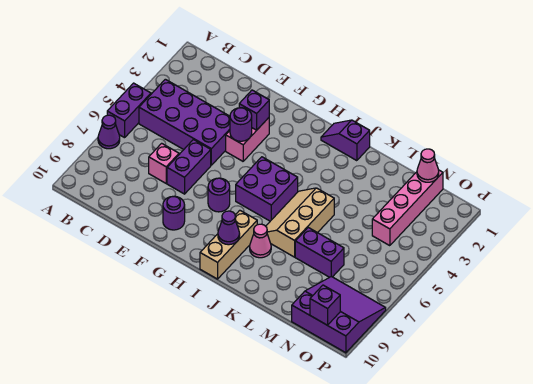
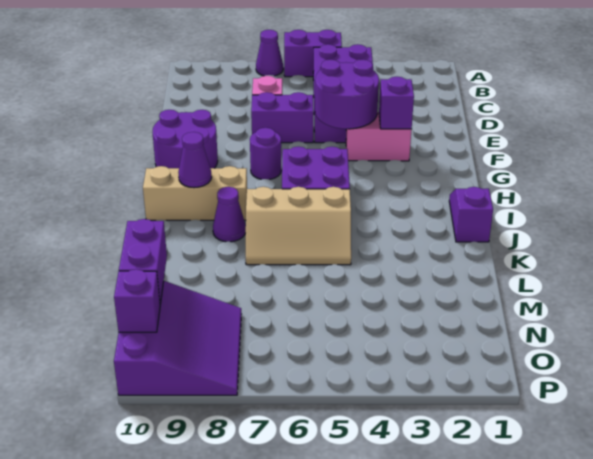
purple round brick F4 level 2 -> purple round brick E4:F5 level 2
purple round brick F9 level 1 -> purple round brick F9:G10 level 1
tan slope J5:K7 level 1 top K -> tan slope J5:K7 level 1 top J
pink cone J8 level 1 -> purple cone J8 level 1
purple brick L7:M7 level 1 -> purple brick M10:N10 level 2
pink brick N1:N4 level 1 -> none
pink cone N1 level 2 -> none

